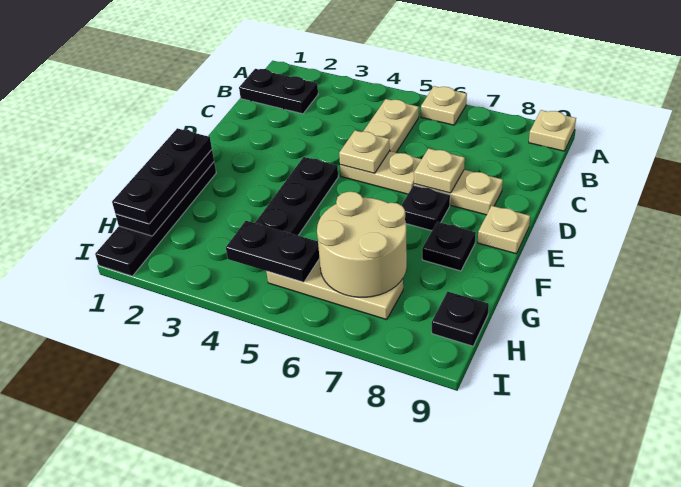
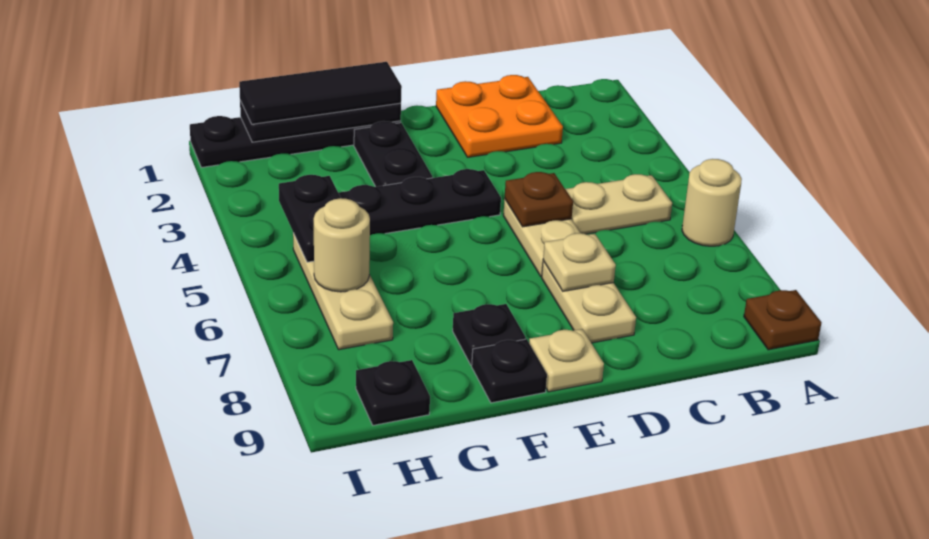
tan plate A6 level 1 -> tan round brick A6 level 1
tan plate A9 level 1 -> brown plate A9 level 1
black plate B1:B2 level 1 -> black plate F2:F3 level 1
none -> orange plate C1:D2 level 1
tan plate D5 level 2 -> brown plate D5 level 2
black plate E7 level 1 -> black plate F9 level 1
black plate F1:H1 level 3 -> black tile F1:H1 level 3
tan round brick G6:H7 level 2 -> tan round brick H6 level 2

